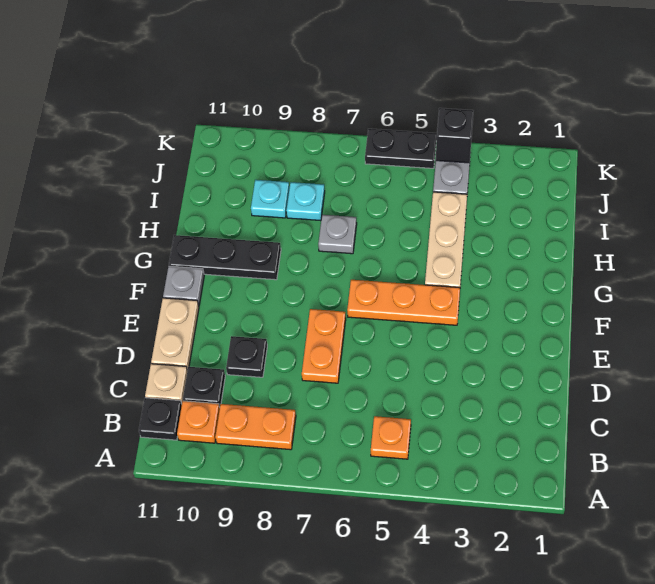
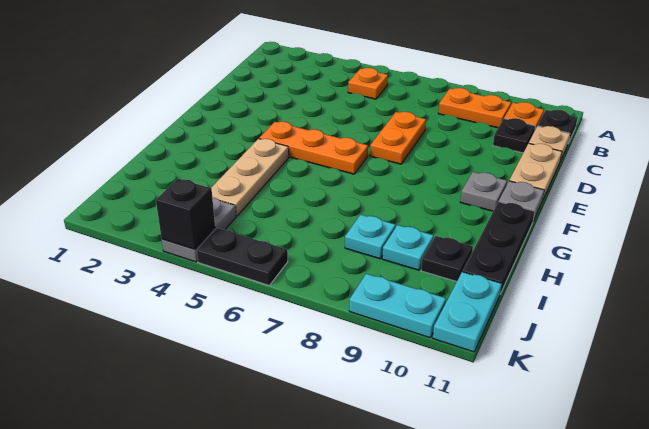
black plate D9 level 1 -> black plate I10 level 1
black plate G9:G11 level 1 -> black plate G11:I11 level 1
grey plate H7 level 1 -> grey plate F10 level 1
none -> cyan plate J11:K11 level 1
none -> cyan plate K9:K10 level 1

